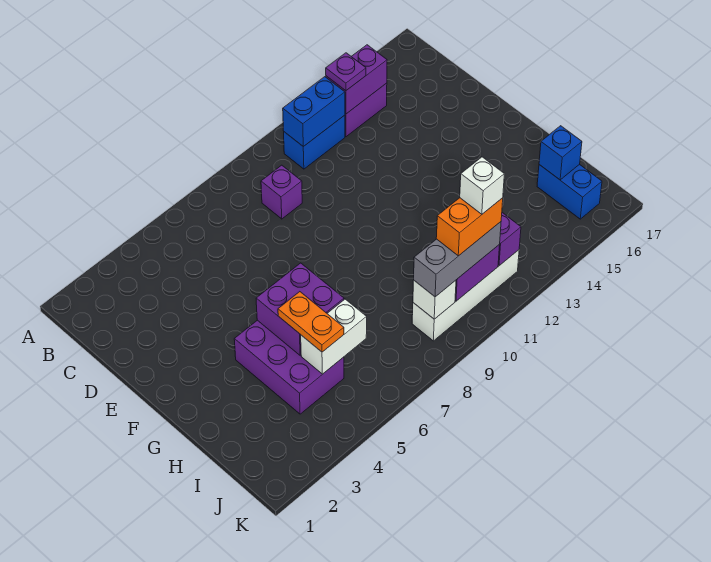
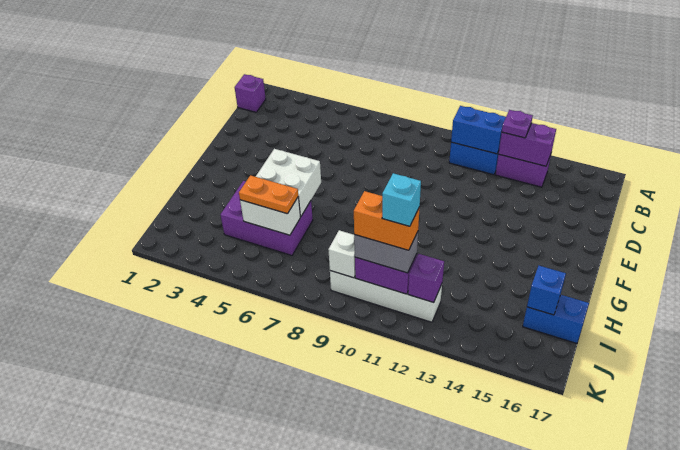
purple brick C9 level 1 -> purple brick B1 level 1
purple brick G4:I5 level 1 -> purple brick H4:I6 level 1
purple brick G5:H6 level 2 -> white brick G5:H6 level 2
orange plate H5:I5 level 3 -> orange plate I5:I6 level 3
blue brick I16:J16 level 1 -> blue brick I16:I17 level 1
grey brick J9:J11 level 3 -> grey brick J10:J11 level 3
white brick J11 level 5 -> cyan brick J11 level 5

